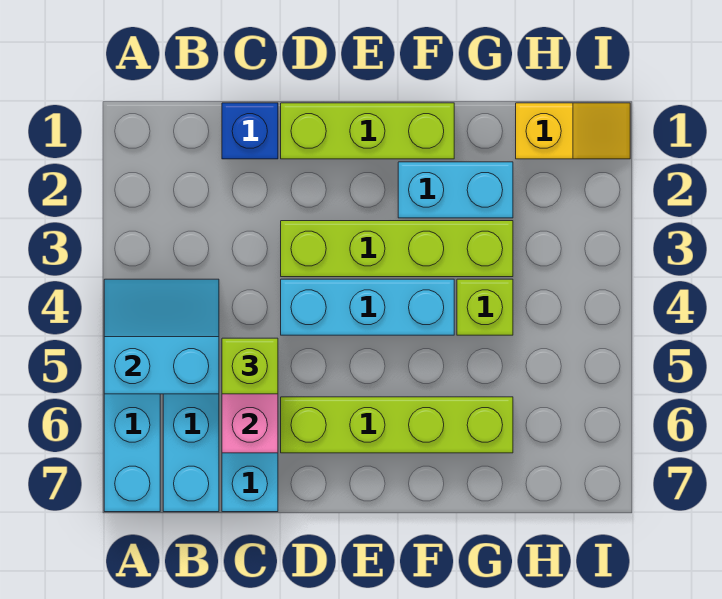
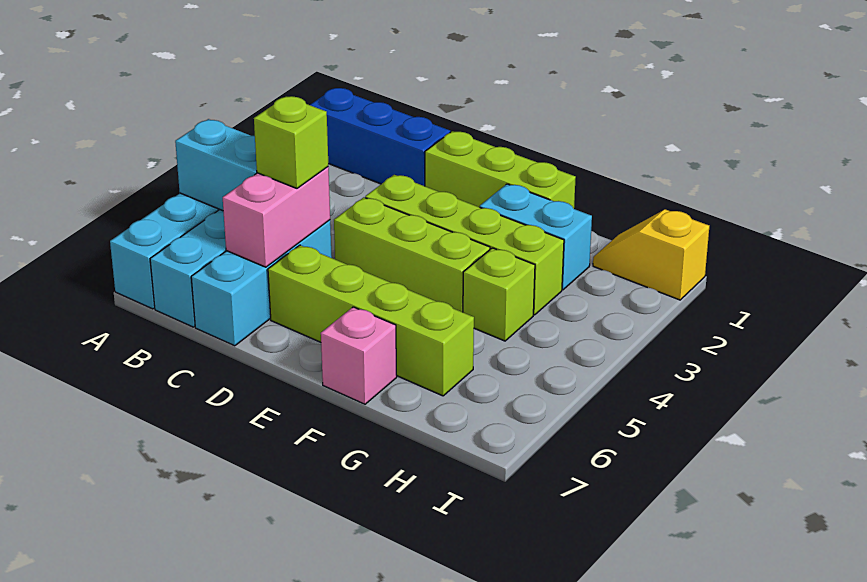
blue brick C1 level 1 -> blue brick A1:C1 level 1
cyan brick D4:F4 level 1 -> lime brick D4:F4 level 1
none -> pink brick F7 level 1
yellow slope H1:I1 level 1 top H -> yellow slope H1:I1 level 1 top I

